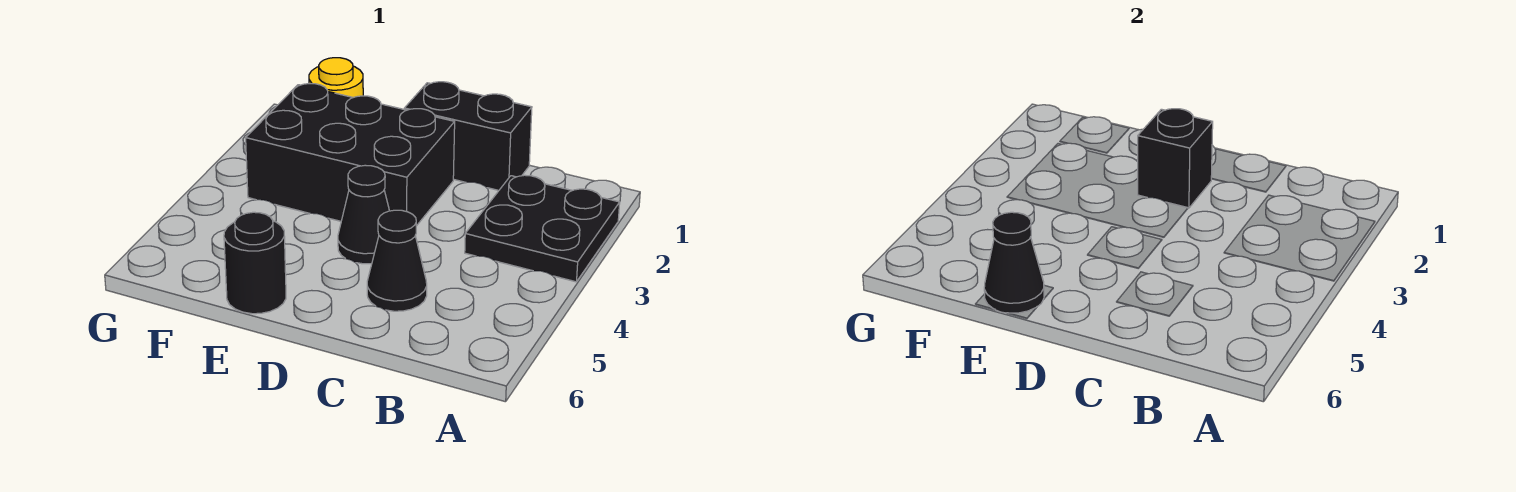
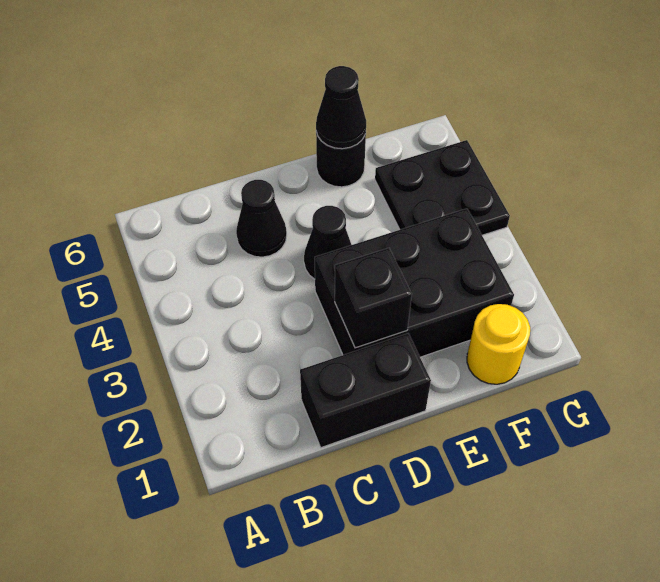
black plate A2:B3 level 1 -> black plate F4:G5 level 1

